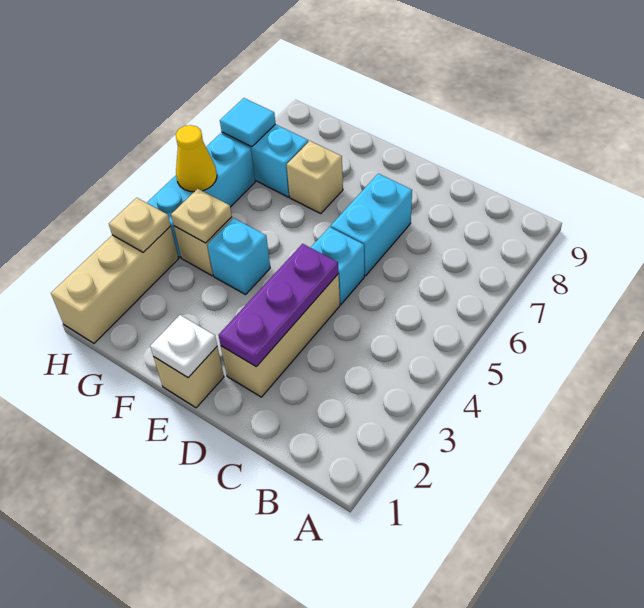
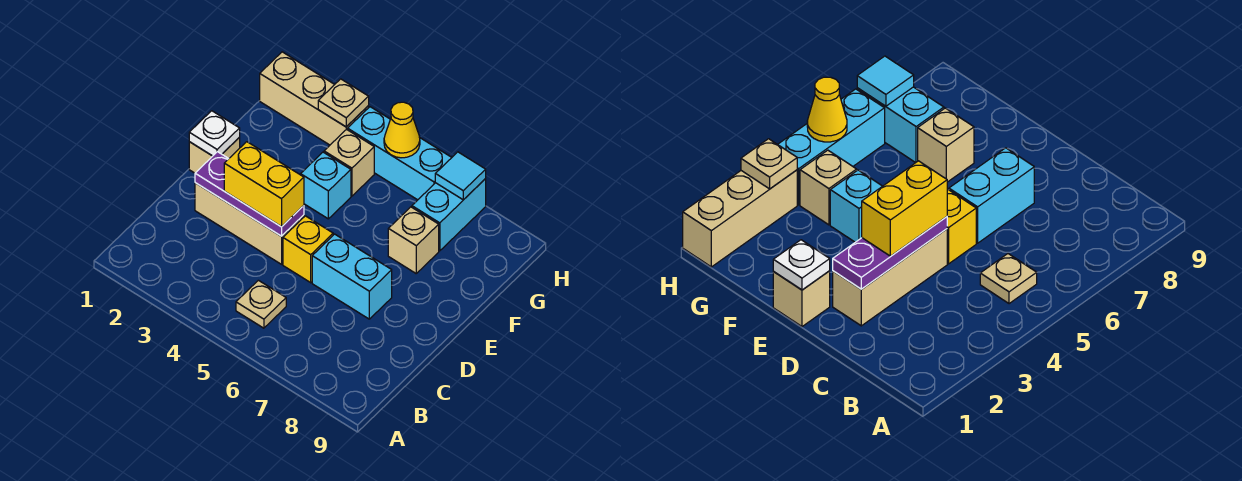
none -> yellow brick D3:D4 level 3
cyan brick D5 level 1 -> yellow brick D5 level 1
tan plate G4 level 2 -> tan plate B5 level 1

